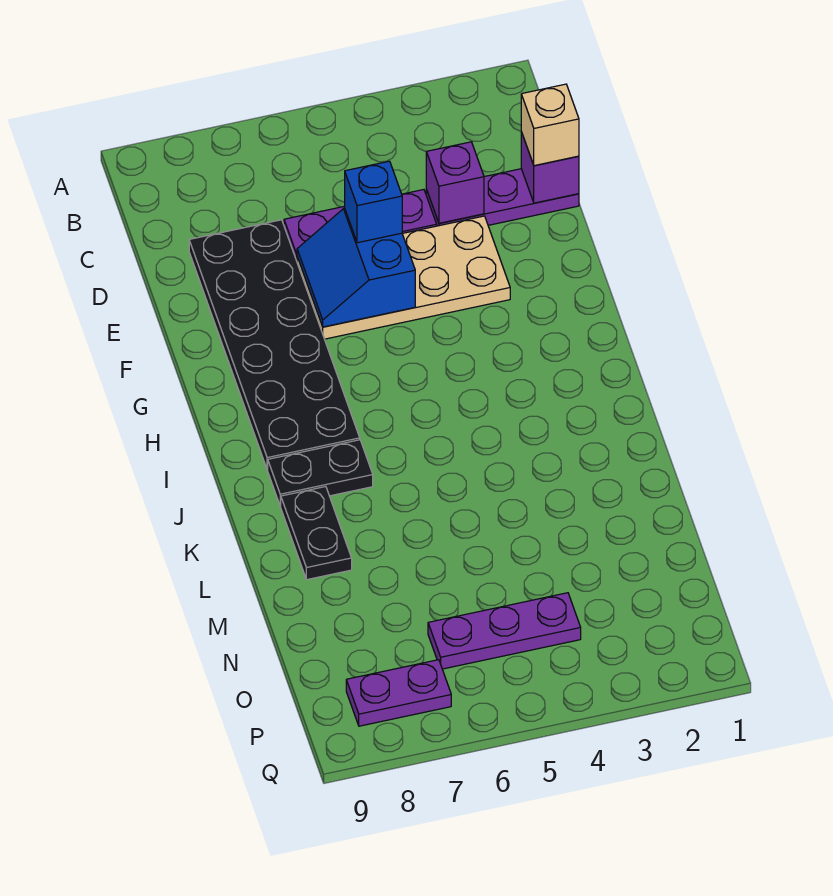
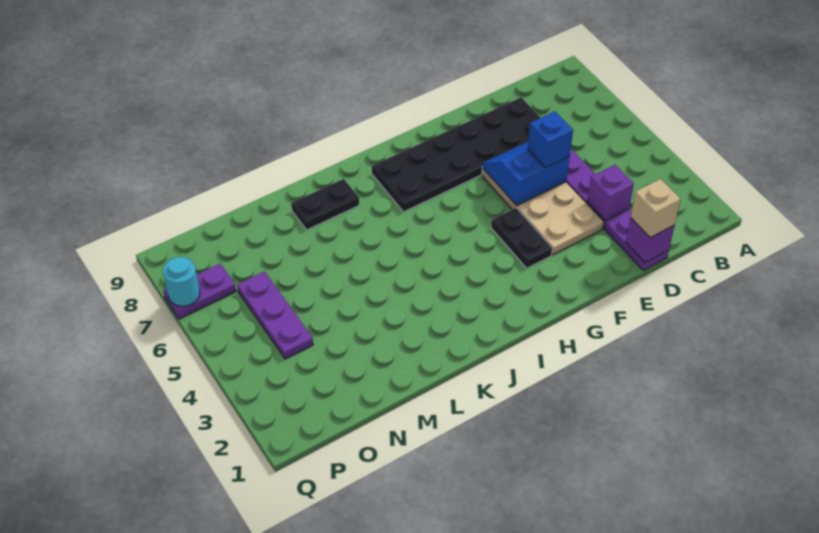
black plate J7:J8 level 1 -> black plate G3:G4 level 1
purple plate P7:P8 level 1 -> purple plate P7:Q7 level 1
none -> cyan round brick Q7 level 2

